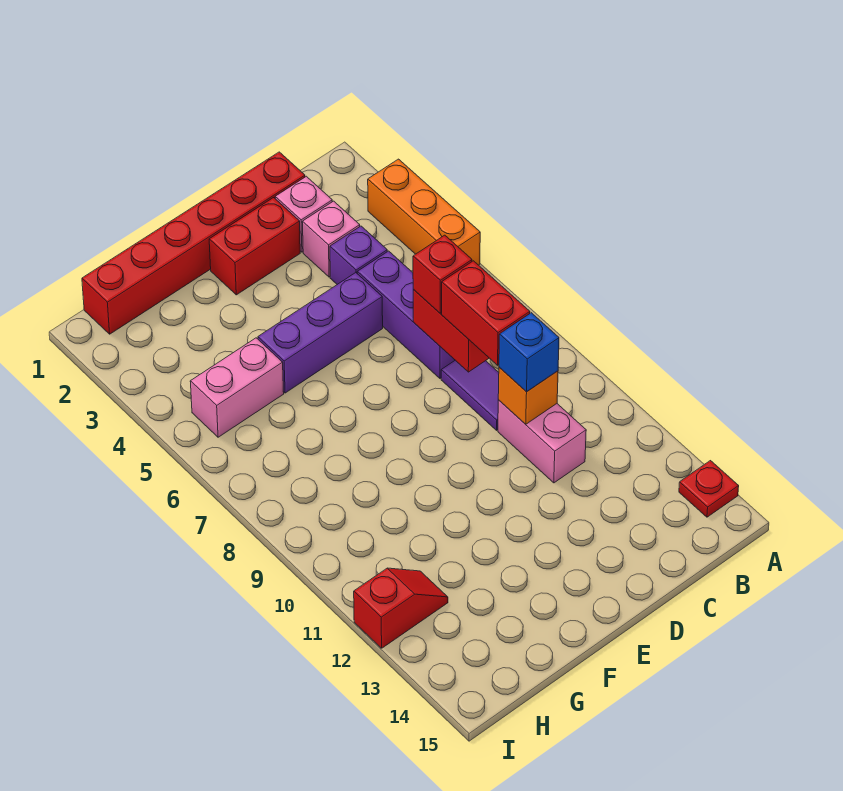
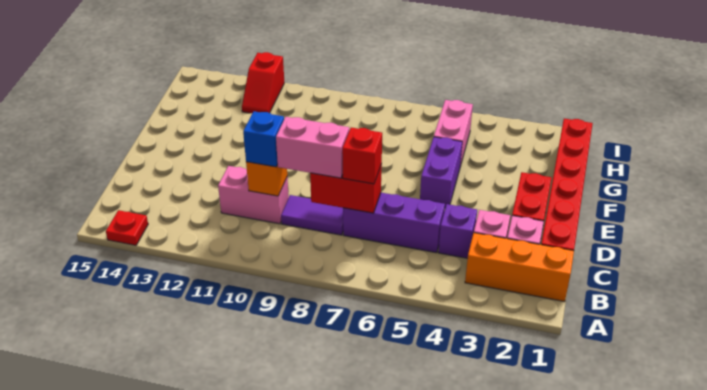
orange brick A3:A5 level 1 -> orange brick B1:B3 level 1
red brick C8:C9 level 3 -> pink brick C8:C9 level 3
purple brick D5:F5 level 1 -> purple brick E5:F5 level 1

